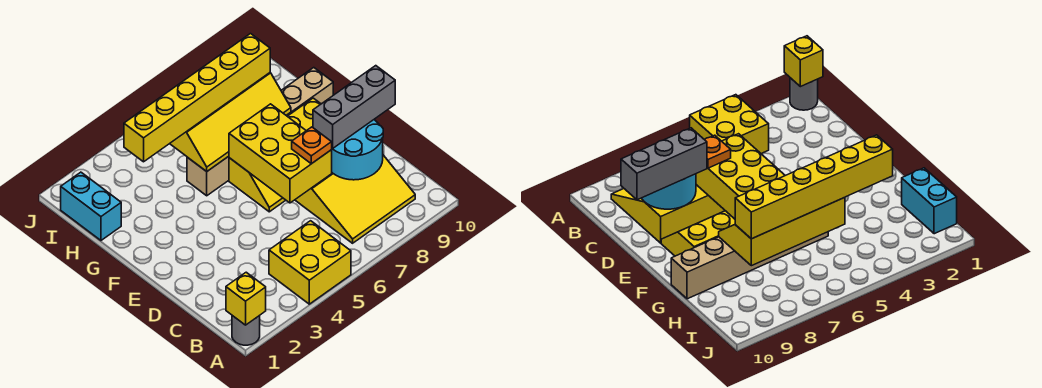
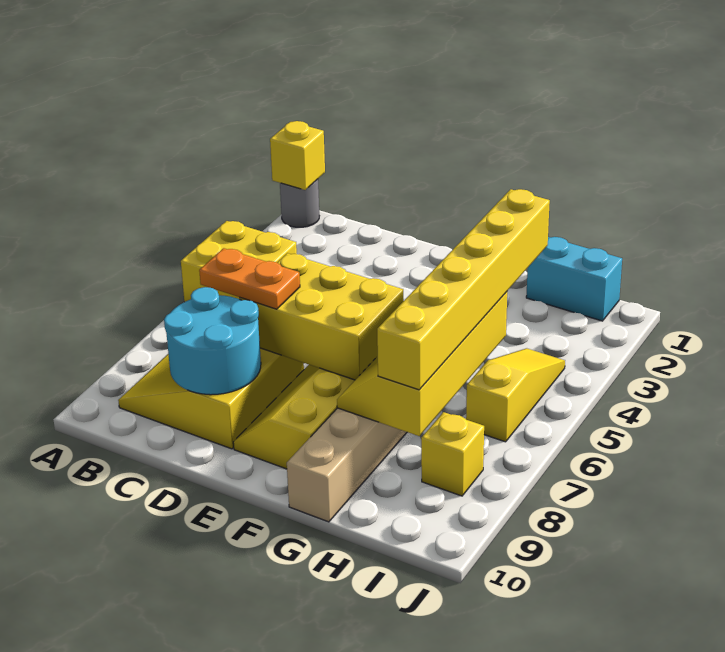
orange plate D7 level 3 -> orange plate C7:D7 level 3
grey brick D8:D10 level 3 -> none
none -> yellow slope I4:I6 level 1 top 6
none -> yellow brick I8 level 1

